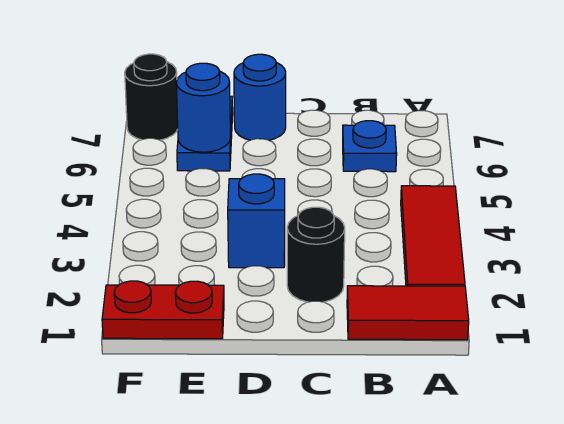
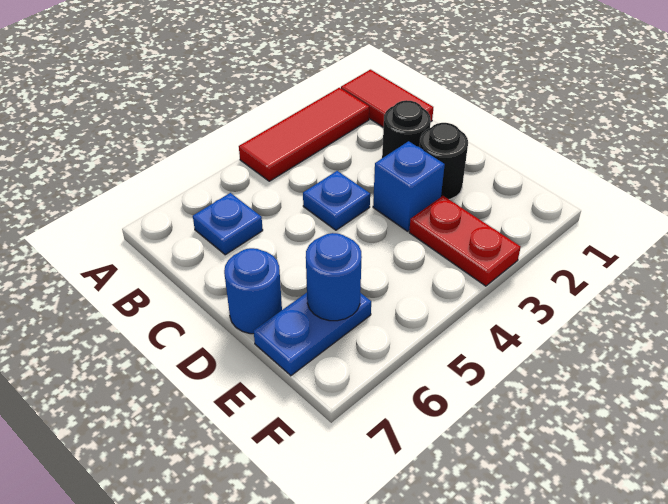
none -> blue plate C4 level 1
red plate E1:F1 level 1 -> red plate E3:F3 level 1
black round brick F7 level 1 -> black round brick D2 level 1

